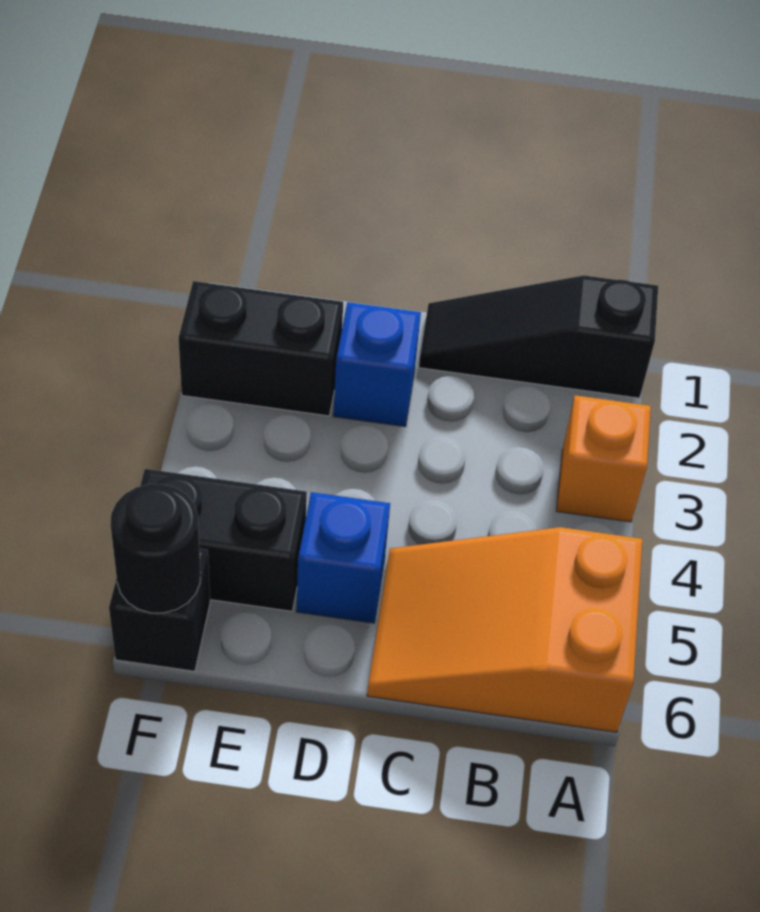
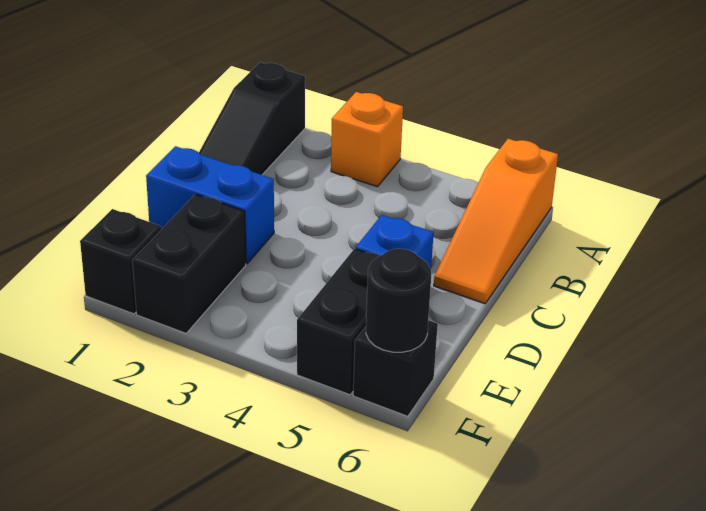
orange slope A5:C6 level 1 top A -> orange slope A6:C6 level 1 top A
blue brick D2 level 1 -> blue brick D1:D2 level 1
none -> black brick F1 level 1

